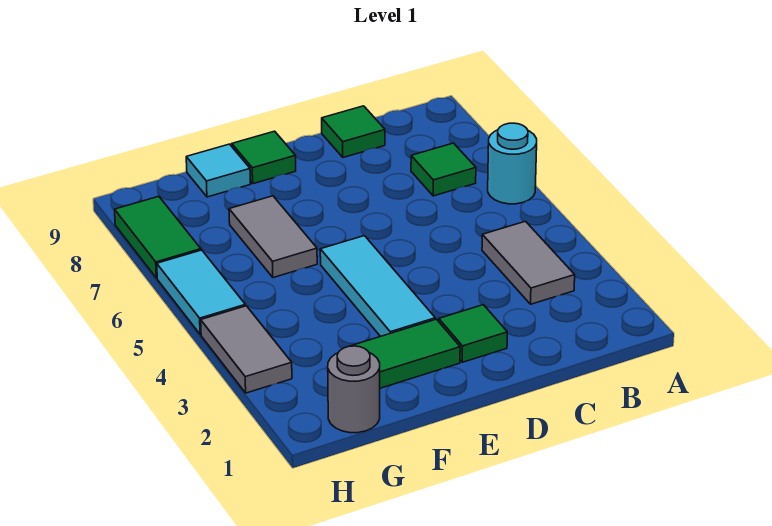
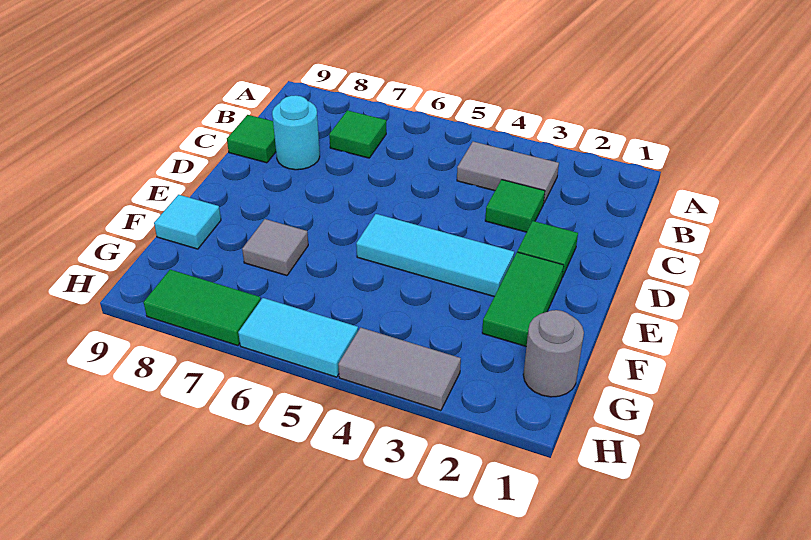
cyan round brick A6 level 1 -> cyan round brick C8 level 1
green tile E9 level 1 -> green tile C3 level 1
grey tile F6:F7 level 1 -> grey tile F7 level 1

